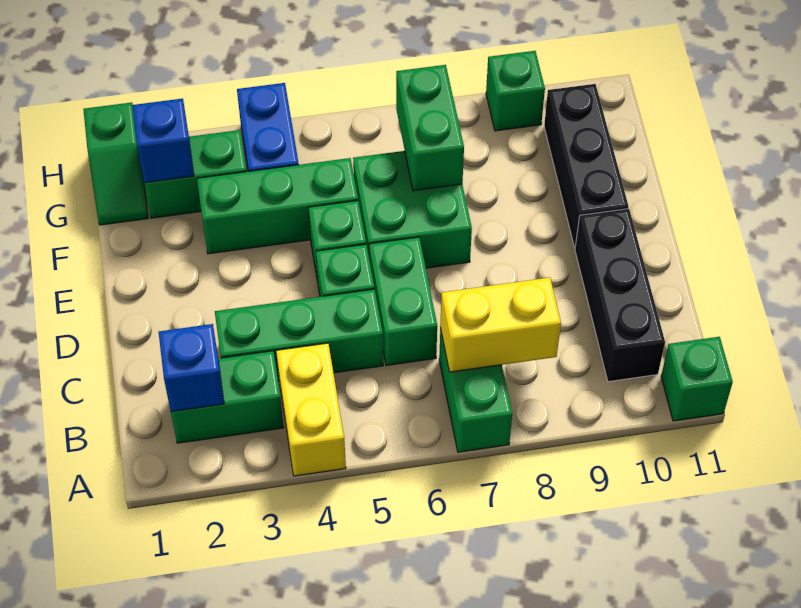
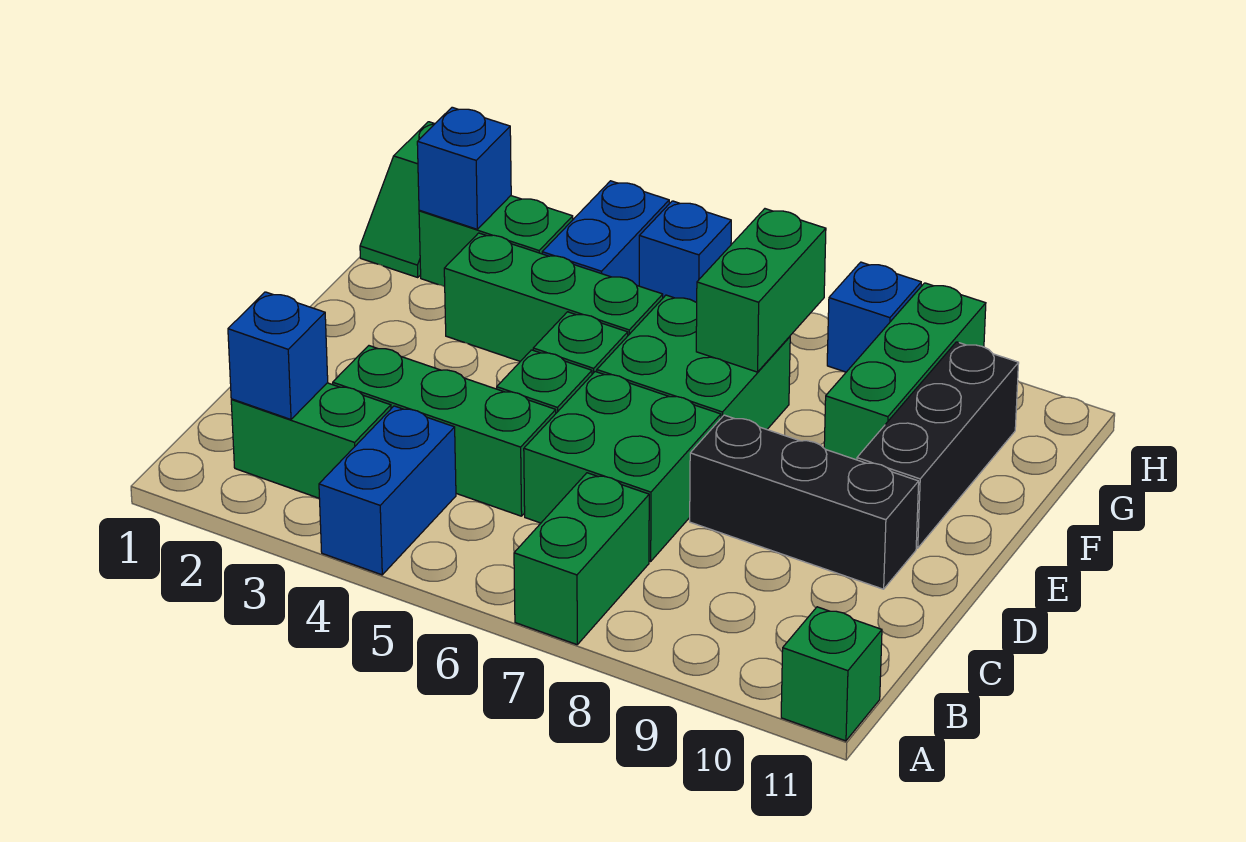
yellow brick A4:B4 level 1 -> blue brick A4:B4 level 1
yellow brick B7:B8 level 2 -> none
black brick B10:D10 level 1 -> black brick D8:D10 level 1
green brick C6:D6 level 1 -> green brick C6:D7 level 1
none -> blue brick H5 level 1
none -> blue brick H8 level 1
green brick H9 level 1 -> green brick F9:H9 level 1

